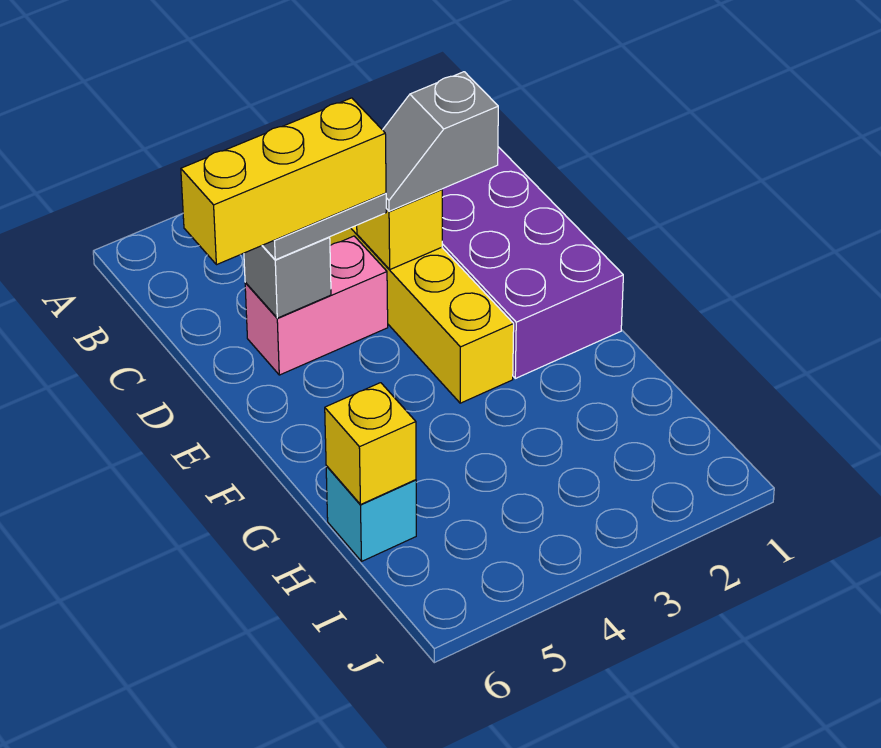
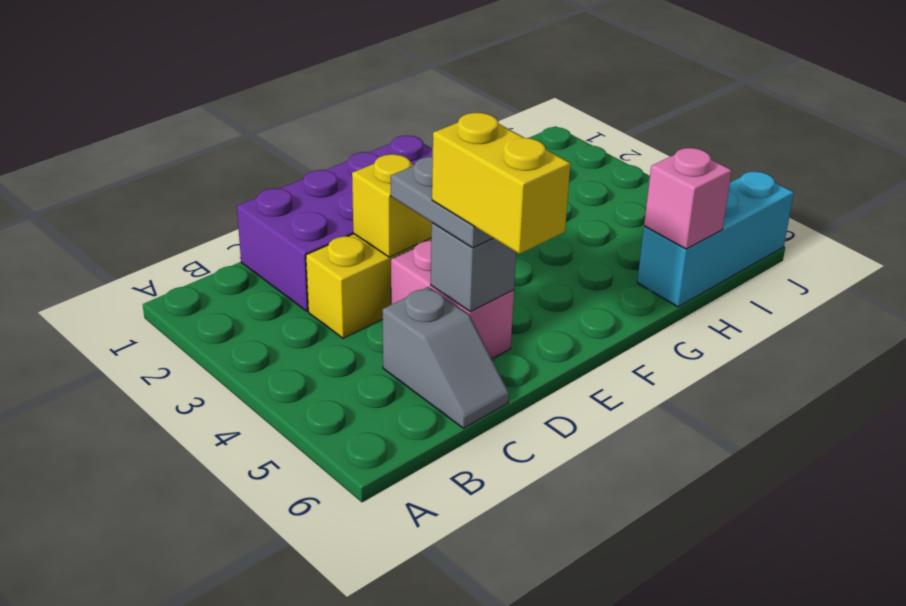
grey slope D2:D3 level 3 top 2 -> grey slope C5:C6 level 1 top 5
yellow brick D4:D6 level 4 -> yellow brick D5:D6 level 4
cyan brick H6 level 1 -> cyan brick H6:J6 level 1
yellow brick H6 level 2 -> pink brick H6 level 2

